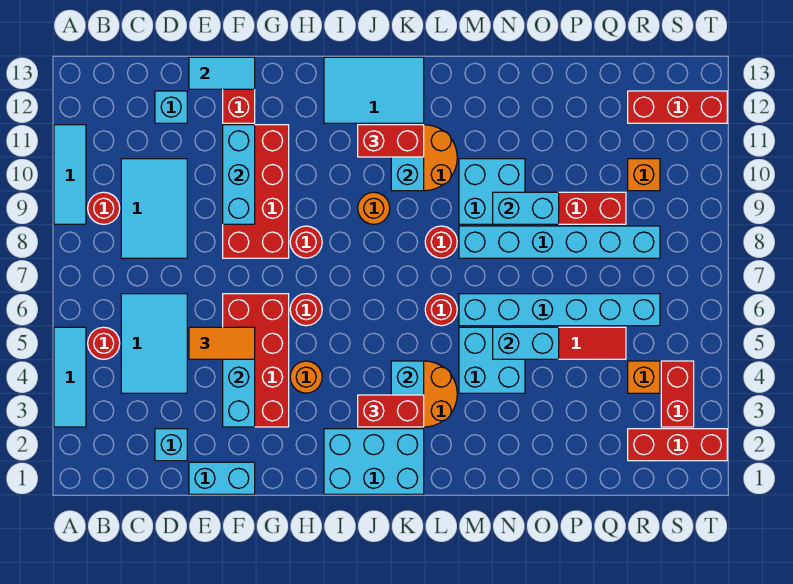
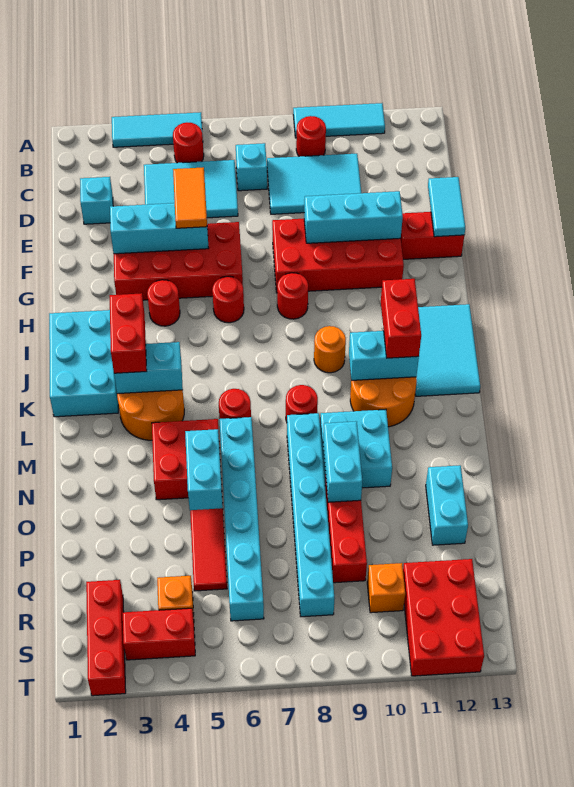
cyan brick D12 level 1 -> cyan brick C7 level 1
cyan brick E1:F1 level 1 -> cyan brick O12:P12 level 1
orange round brick H4 level 1 -> red round brick H4 level 1
cyan brick M4:N5 level 1 -> red brick M4:N5 level 1
red brick R12:T12 level 1 -> red brick R11:T12 level 1

